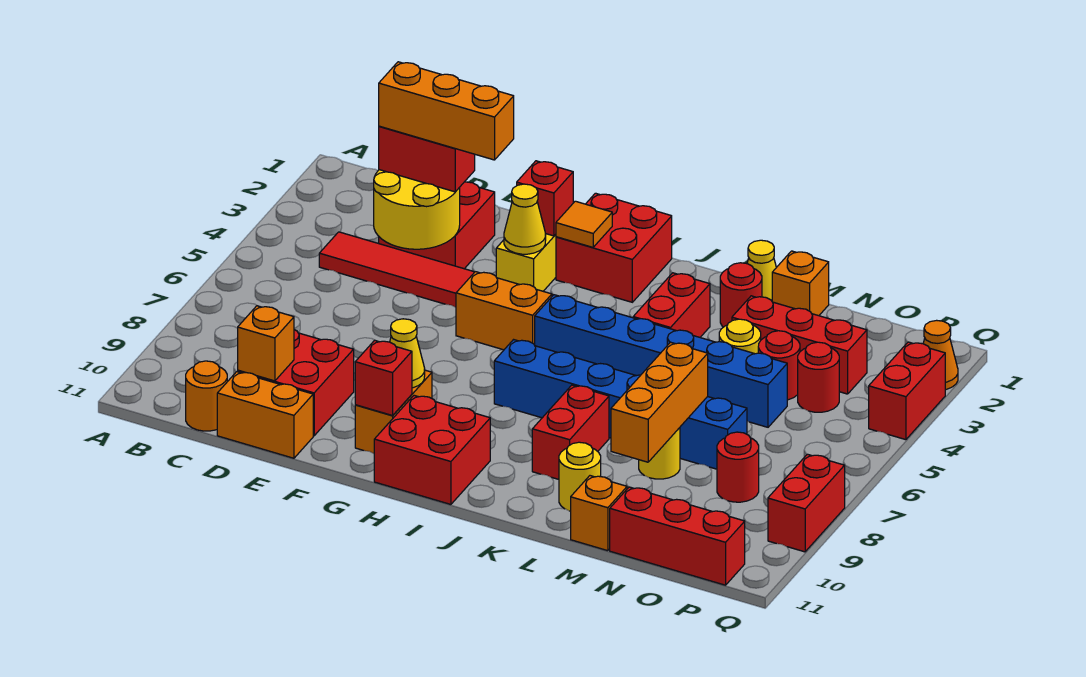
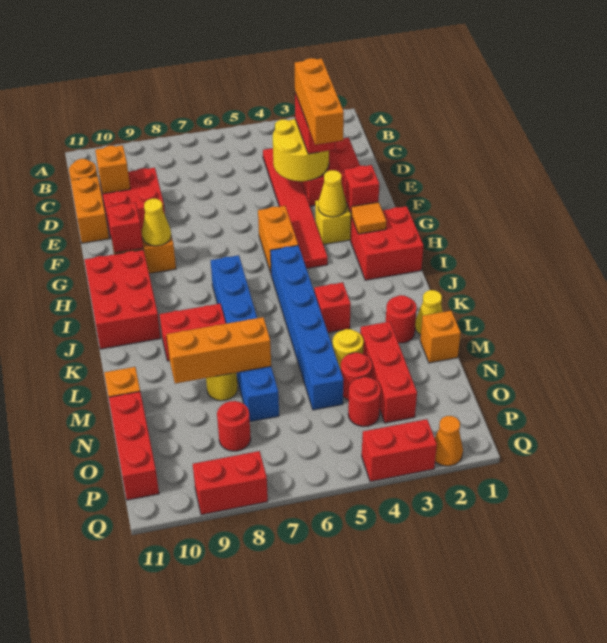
red brick H10:I11 level 1 -> red brick H10:J11 level 1
red brick K3:K4 level 1 -> red brick K4 level 1
yellow round brick L10 level 1 -> none

